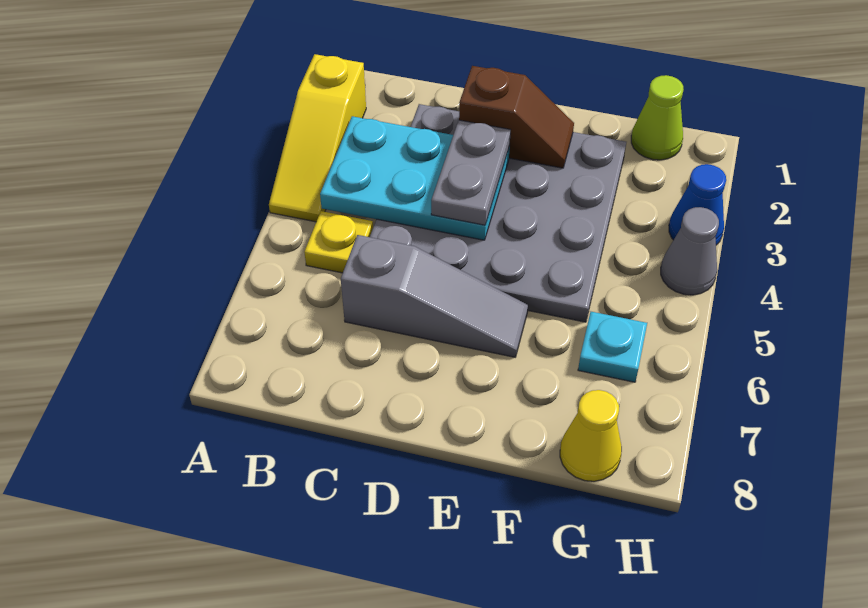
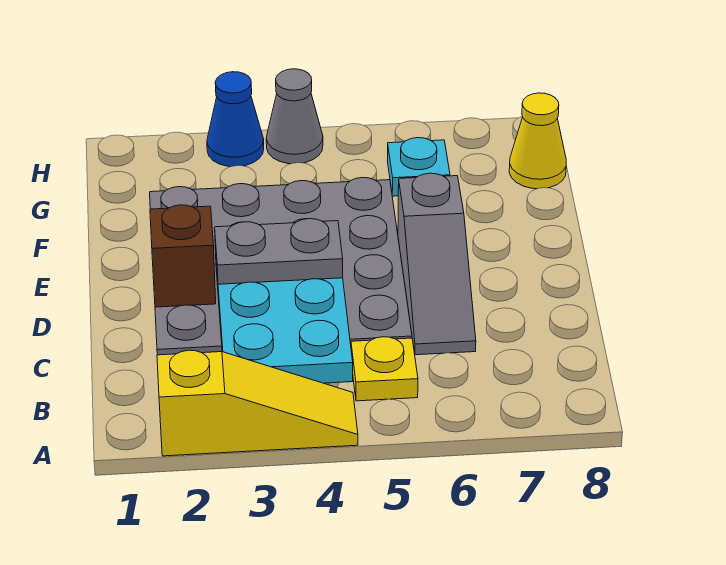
grey slope C6:E6 level 1 top C -> grey slope C6:E6 level 1 top E
lime cone G1 level 1 -> none

